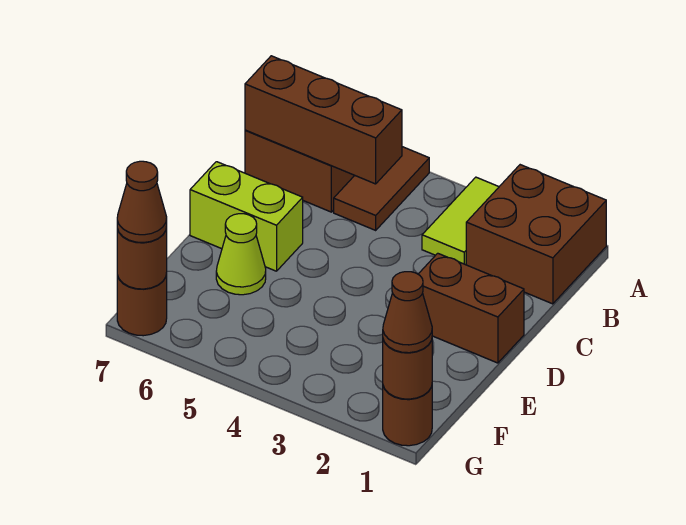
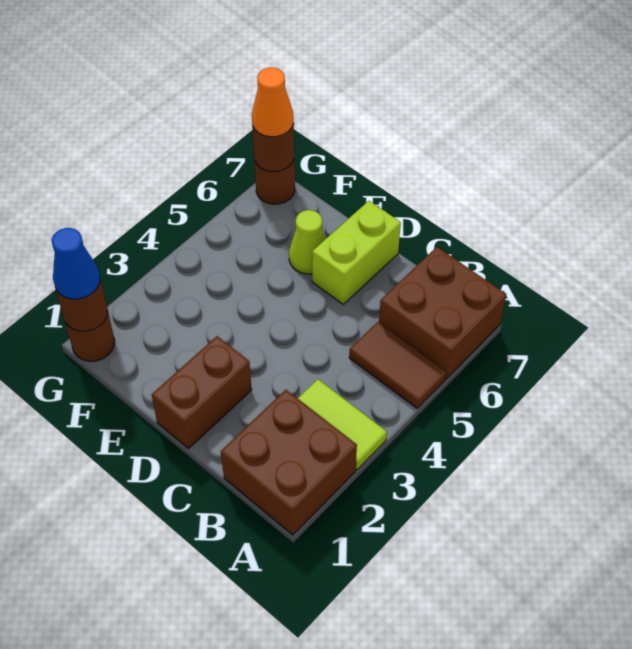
brown brick B5:B7 level 2 -> none
brown cone G1 level 3 -> blue cone G1 level 3
brown cone G7 level 3 -> orange cone G7 level 3

